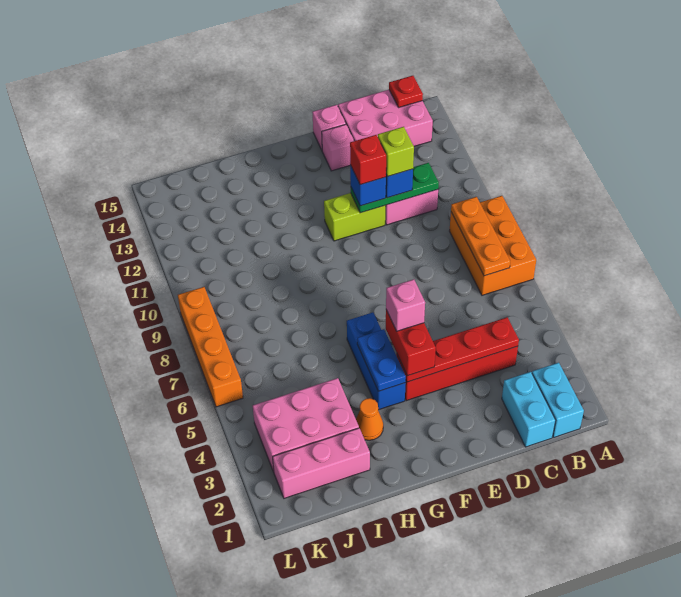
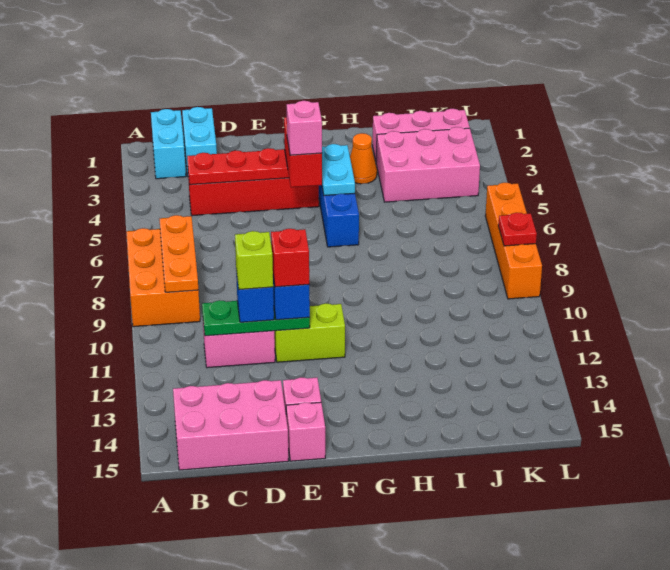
red plate B15 level 2 -> red plate L8 level 2
blue plate G4:G5 level 2 -> cyan plate G4:G5 level 2

